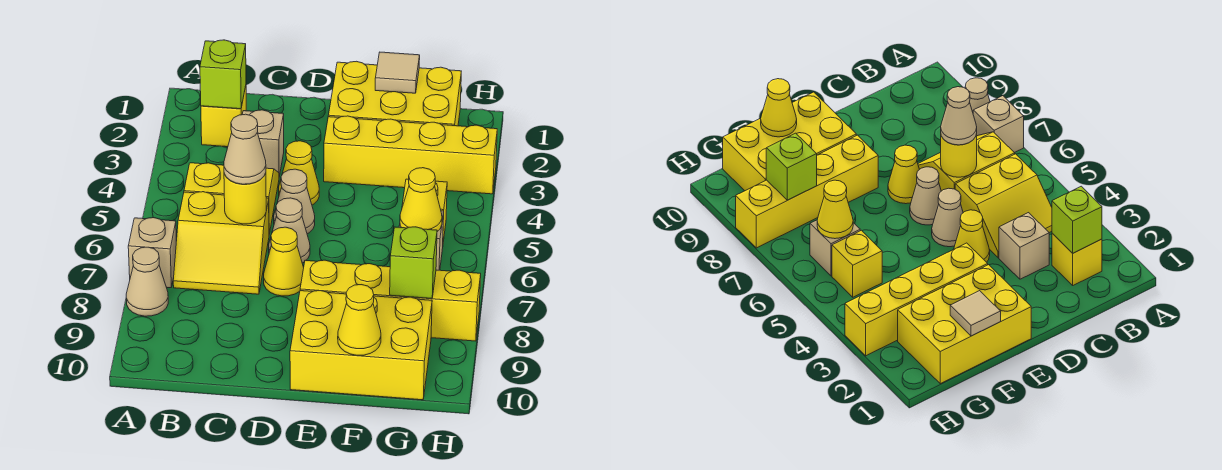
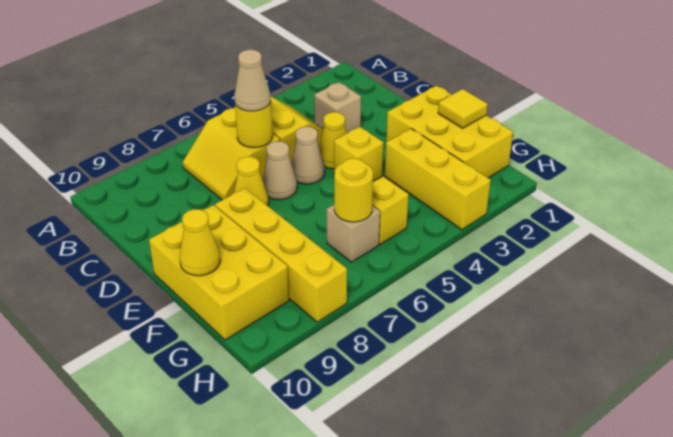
tan brick A7 level 1 -> none
tan cone A8 level 1 -> none
yellow brick B2 level 1 -> yellow brick E4 level 1
lime brick B2 level 2 -> none
yellow brick E3:H3 level 1 -> yellow brick F3:H3 level 1
tan tile F1 level 2 -> yellow tile F1 level 2
yellow cone G6 level 2 -> yellow round brick G6 level 2
lime brick G8 level 2 -> none

